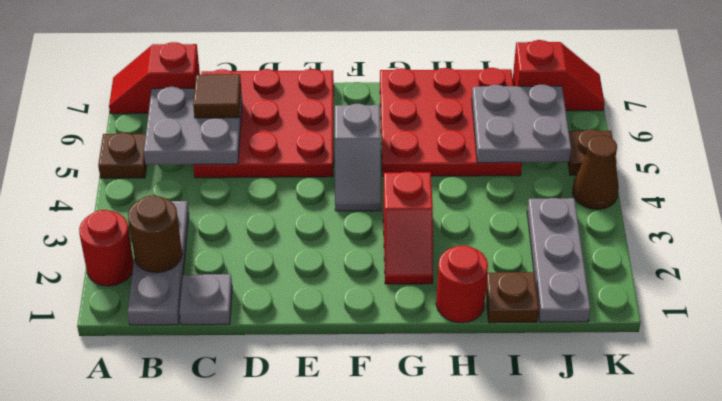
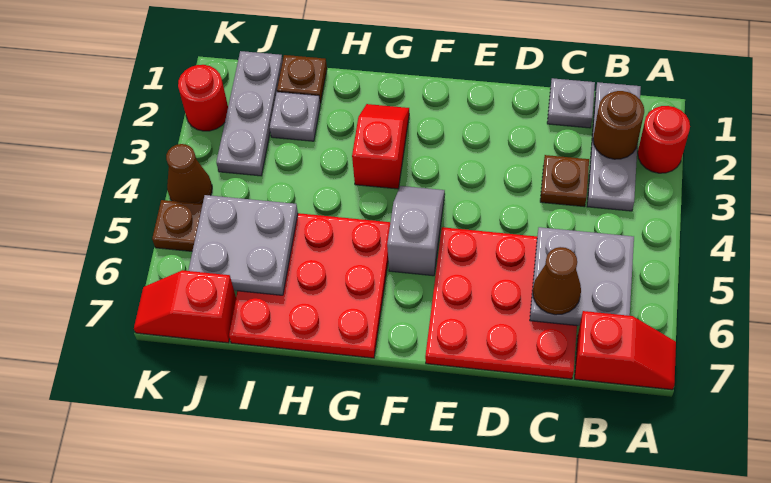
brown plate A5 level 1 -> brown plate C3 level 1
brown tile C6 level 3 -> brown cone C6 level 3
red round brick H1 level 1 -> red round brick K2 level 1
none -> grey plate I2 level 1

